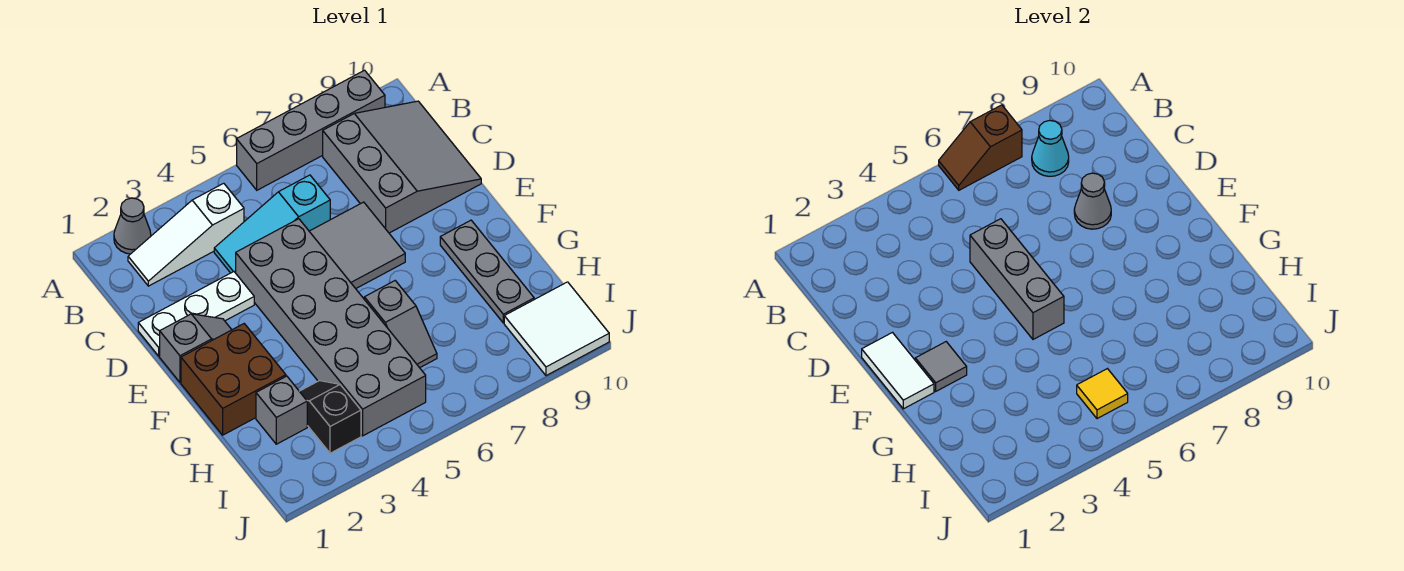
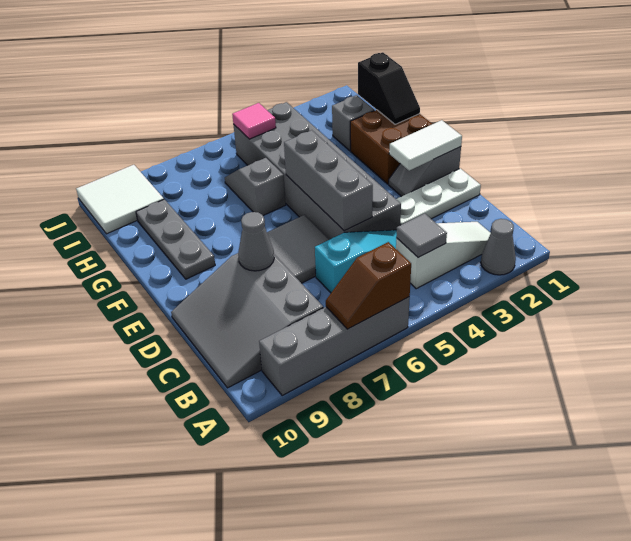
brown slope A6:A7 level 2 top 7 -> brown slope A6:A7 level 2 top 6
cyan cone B8 level 2 -> none
white tile E1:F1 level 2 -> white tile E1:E2 level 2
grey tile F2 level 2 -> grey tile B4 level 2
black slope H3:I3 level 1 top I -> black slope G1:H1 level 2 top H
yellow tile I5 level 2 -> pink tile I5 level 2

